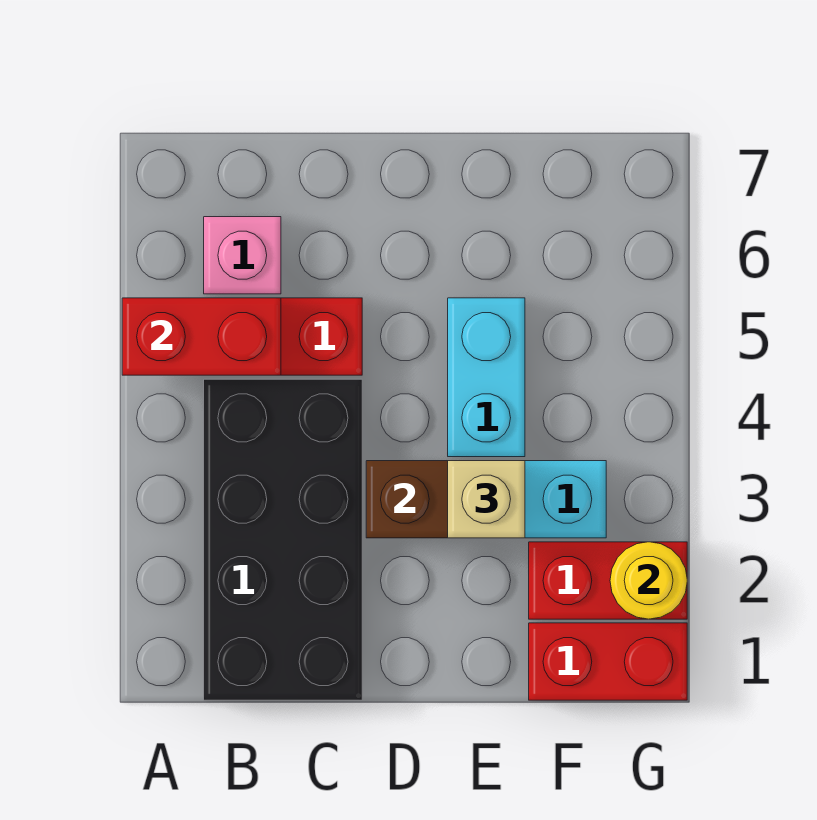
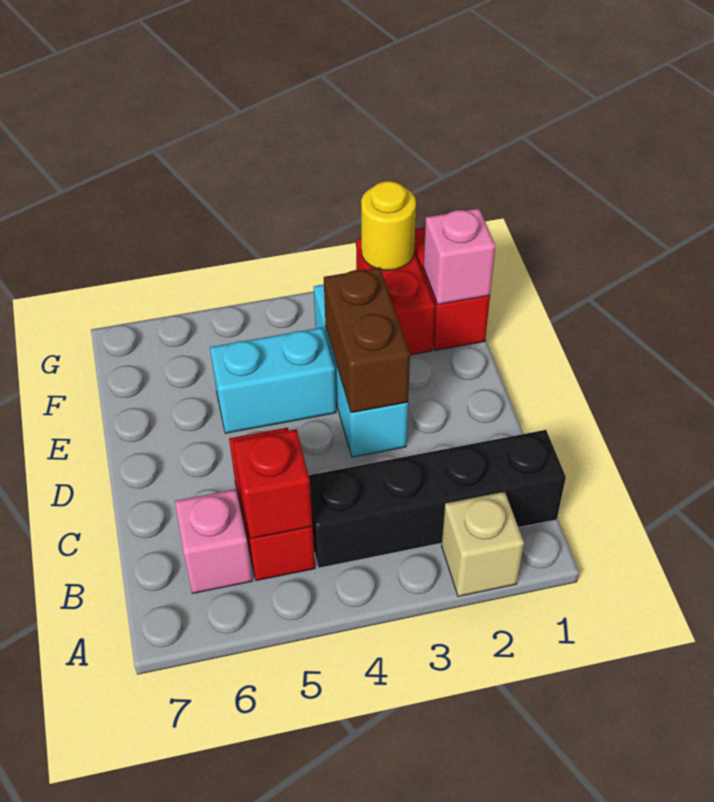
red brick A5:B5 level 2 -> red brick B5 level 2
black brick B1:C4 level 1 -> black brick B1:B4 level 1
tan brick E3 level 3 -> tan brick A2 level 1
none -> pink brick F1 level 2

